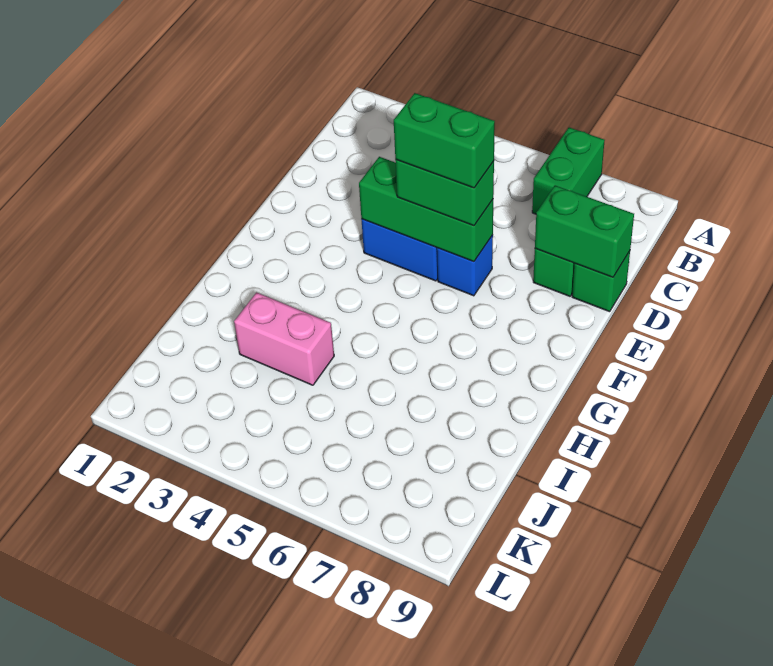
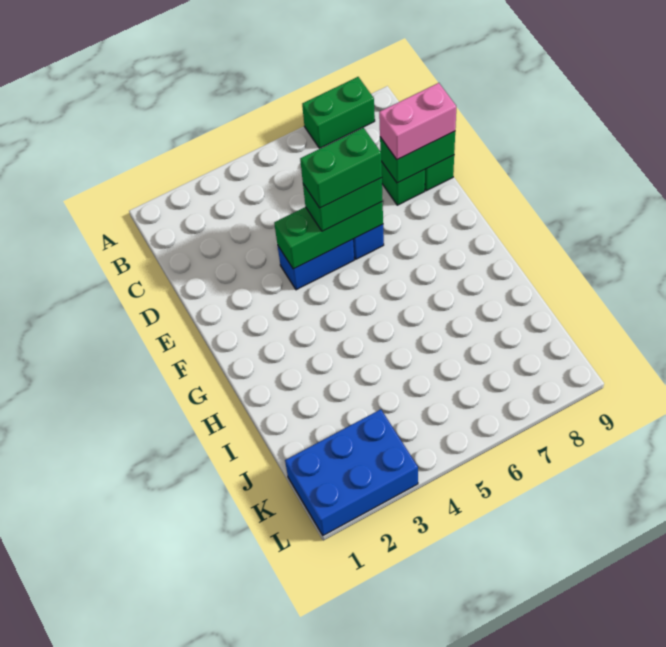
green brick A7:B7 level 1 -> green brick A7:A8 level 1
pink brick I3:I4 level 1 -> pink brick D8:D9 level 3
none -> blue brick K1:L3 level 1

